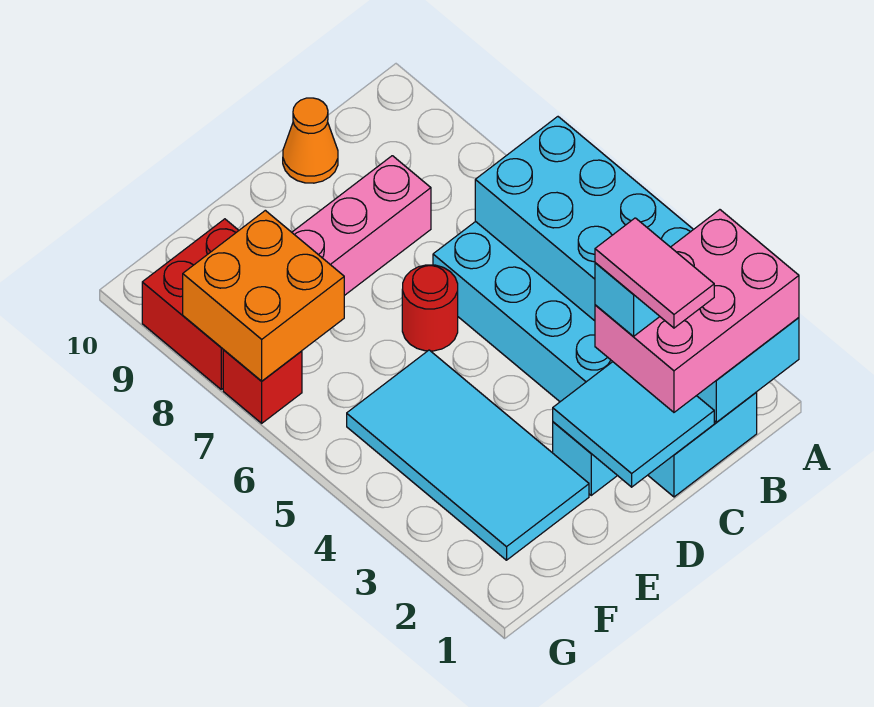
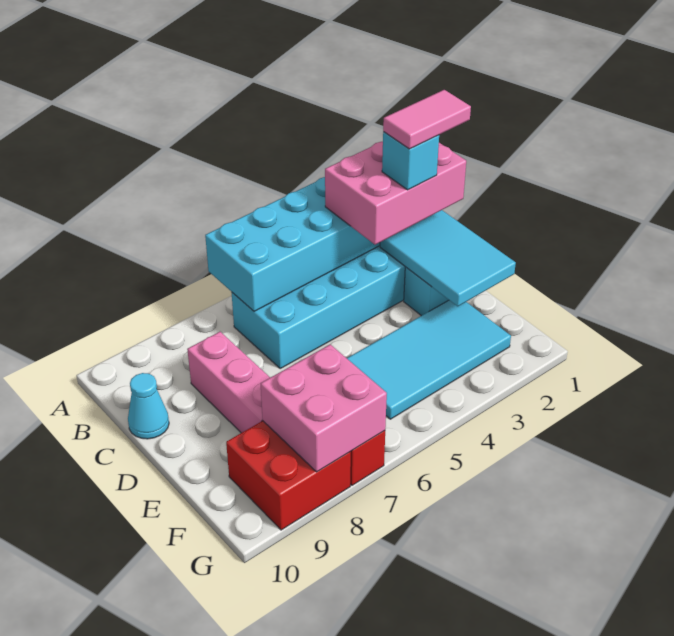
pink brick A1:C2 level 3 -> pink brick B1:C3 level 3
cyan tile C1:D2 level 2 -> cyan tile C1:E2 level 2
orange cone C10 level 1 -> cyan cone C10 level 1
red round brick D6 level 1 -> none
orange brick F7:G8 level 2 -> pink brick F7:G8 level 2

